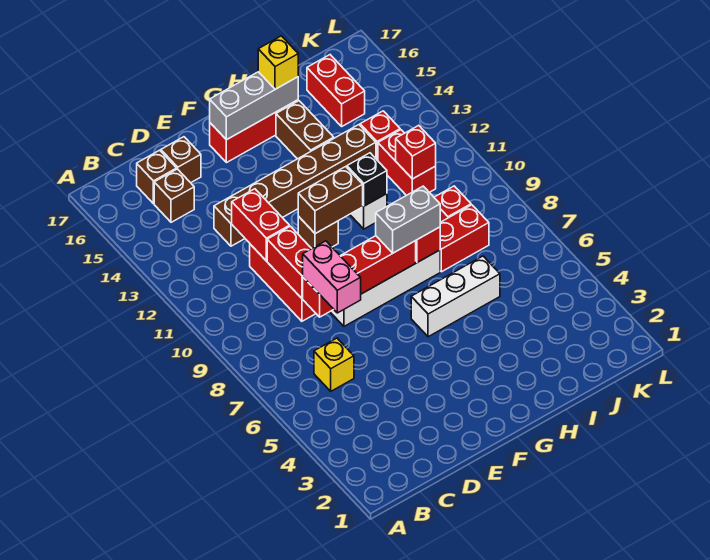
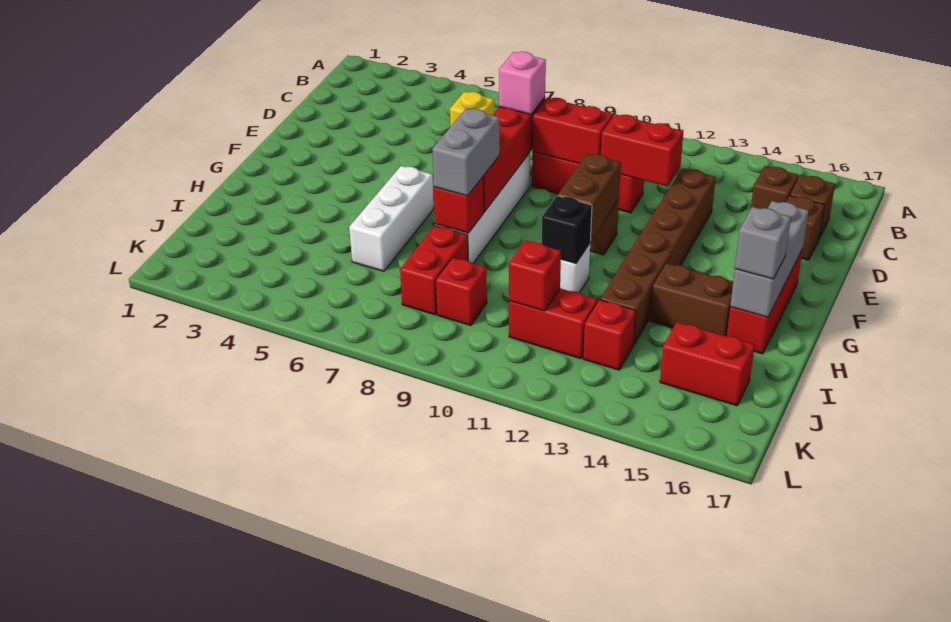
pink brick D7:D8 level 3 -> pink brick D8 level 3
yellow brick H16 level 3 -> grey brick H16 level 3

